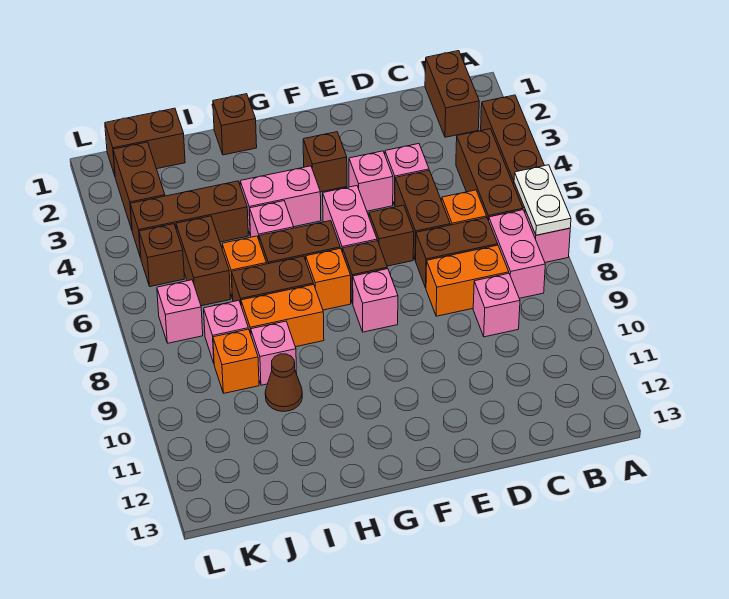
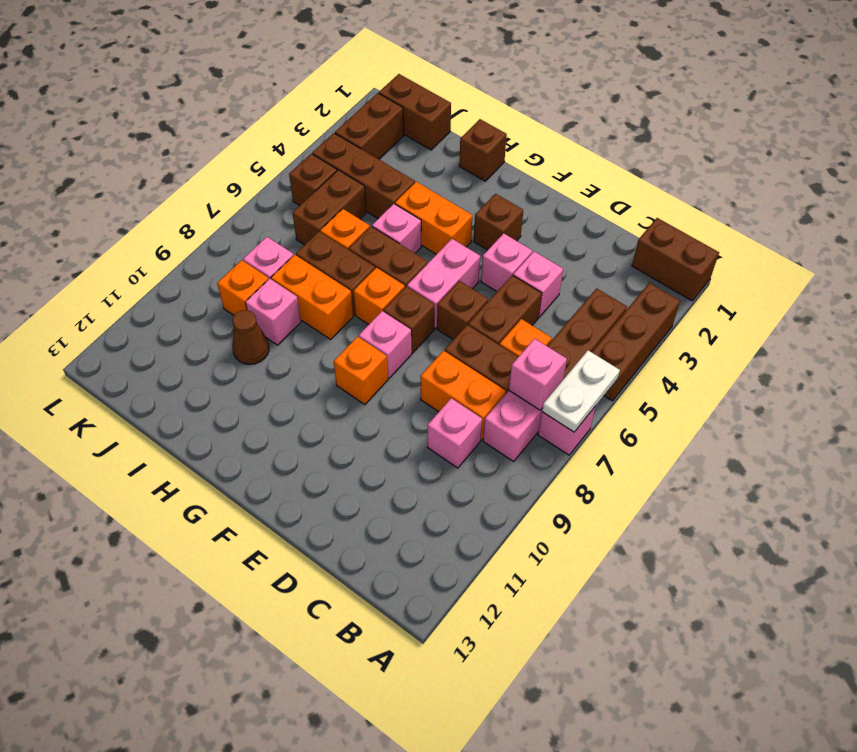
brown brick B1:B2 level 1 -> brown brick A1:B1 level 1
none -> orange brick F9 level 1
pink brick G4:H4 level 1 -> orange brick G4:H4 level 1
pink brick K7 level 1 -> pink brick B7 level 2

